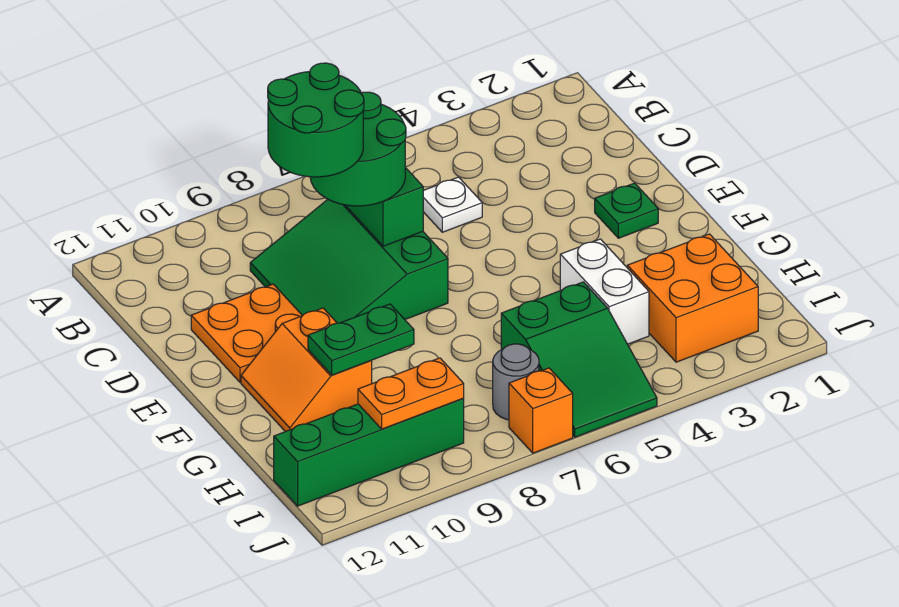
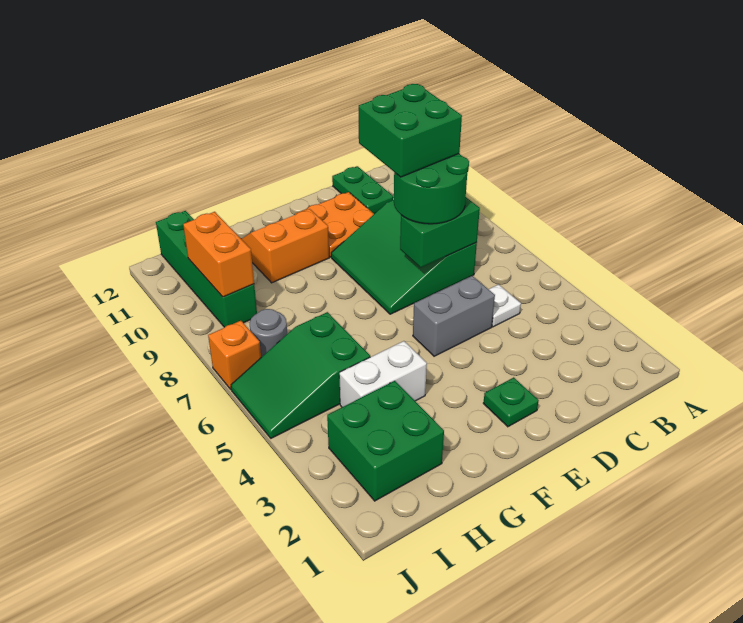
green slope C7:E9 level 1 top 7 -> green slope C7:E9 level 1 top C
green round brick C8:D9 level 4 -> green brick C8:D9 level 4
none -> grey brick D5:E5 level 1
green plate G9:G10 level 2 -> green plate C11:C12 level 1
orange brick H2:I3 level 1 -> green brick H2:I3 level 1
orange plate I9:I10 level 2 -> orange brick I9:I10 level 2

